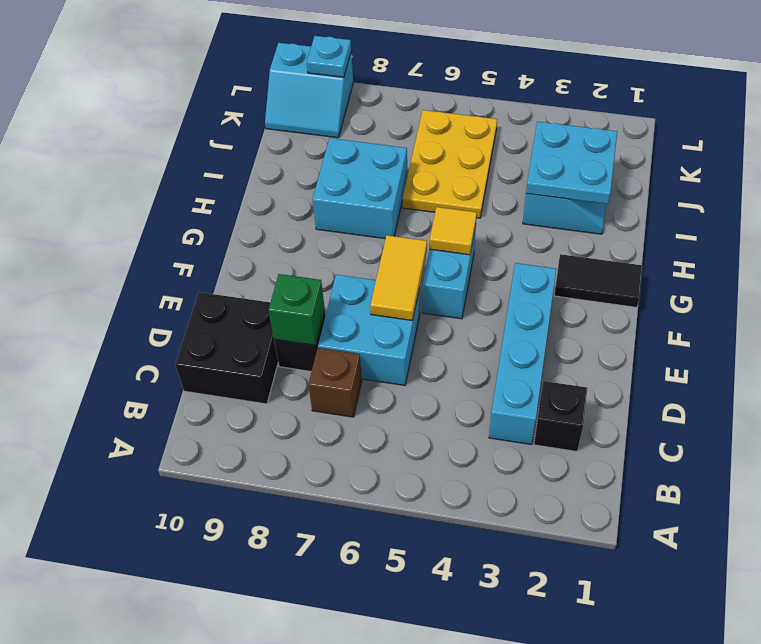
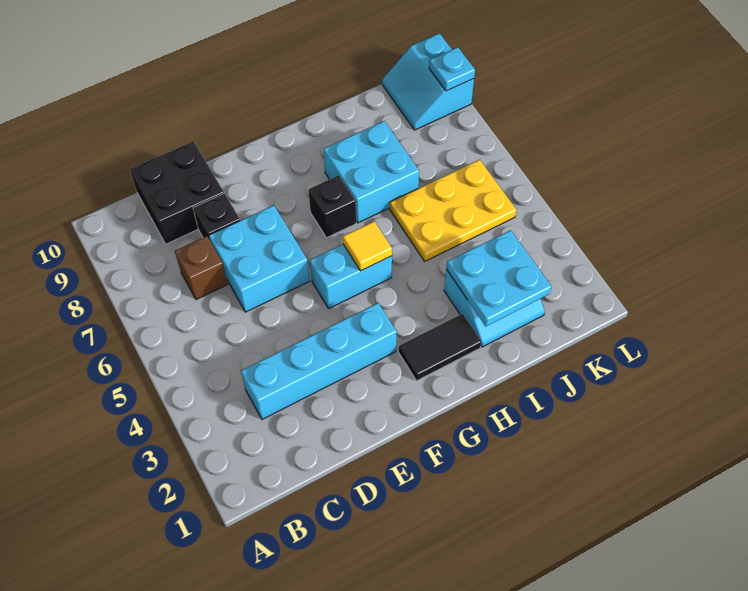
black brick C2 level 1 -> black brick G7 level 1
green brick D8 level 2 -> none
yellow tile E6:F6 level 2 -> none
black tile G1:G2 level 1 -> black tile G2:H2 level 1

